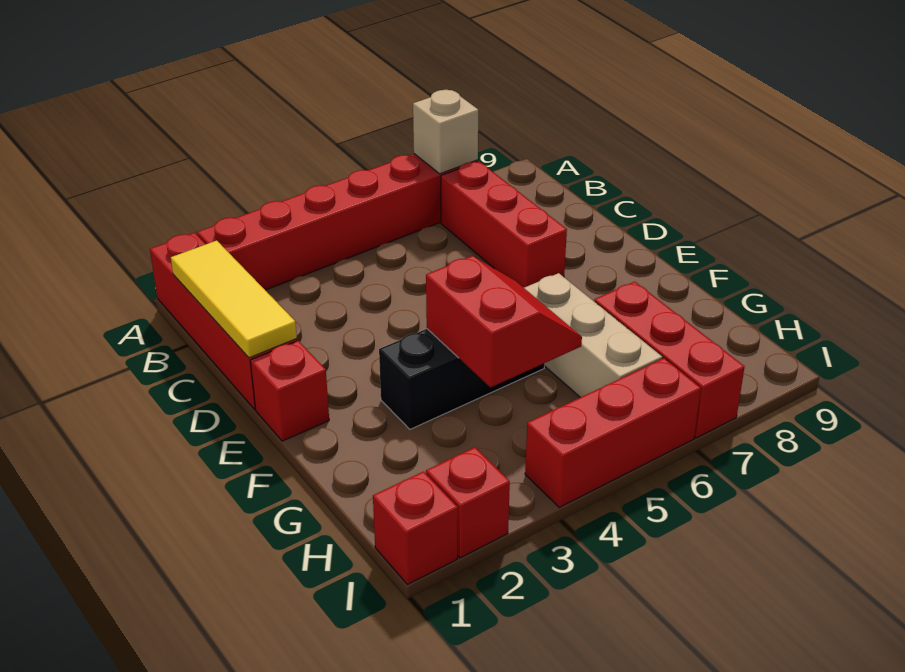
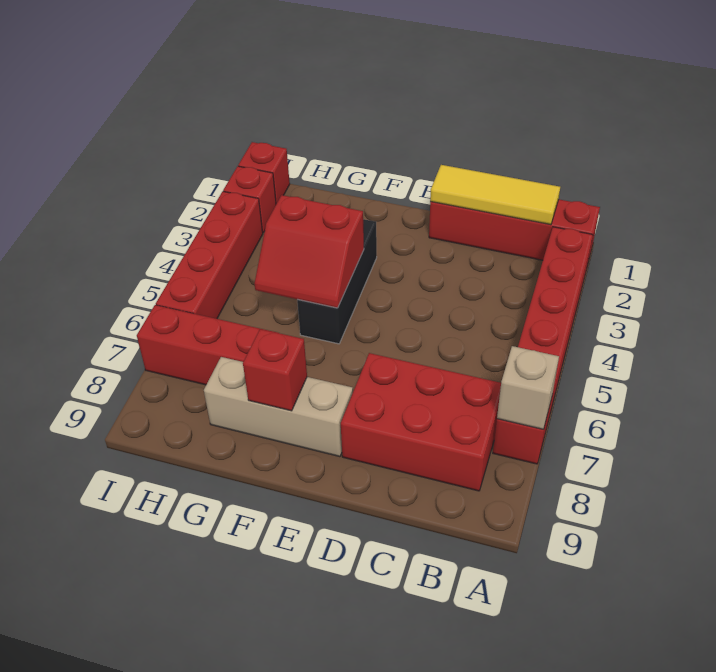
red brick B7:D7 level 1 -> red brick B7:D8 level 1
red brick E1 level 1 -> red brick F8 level 2
tan brick F6:H6 level 1 -> tan brick E8:G8 level 1
red brick I4:I6 level 1 -> red brick I3:I6 level 1

